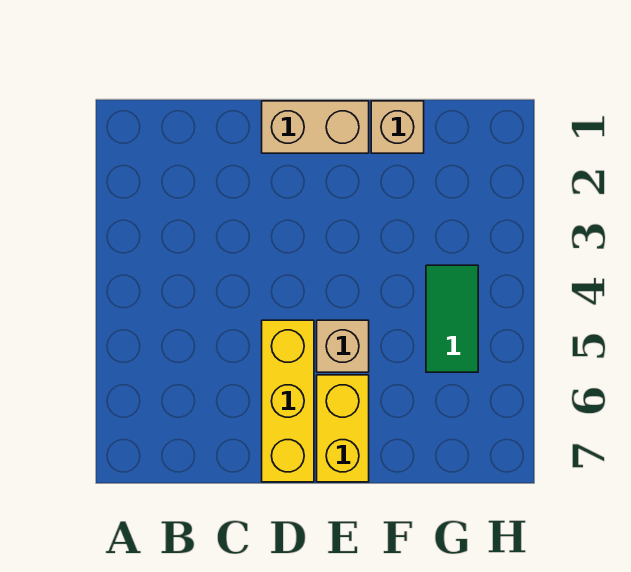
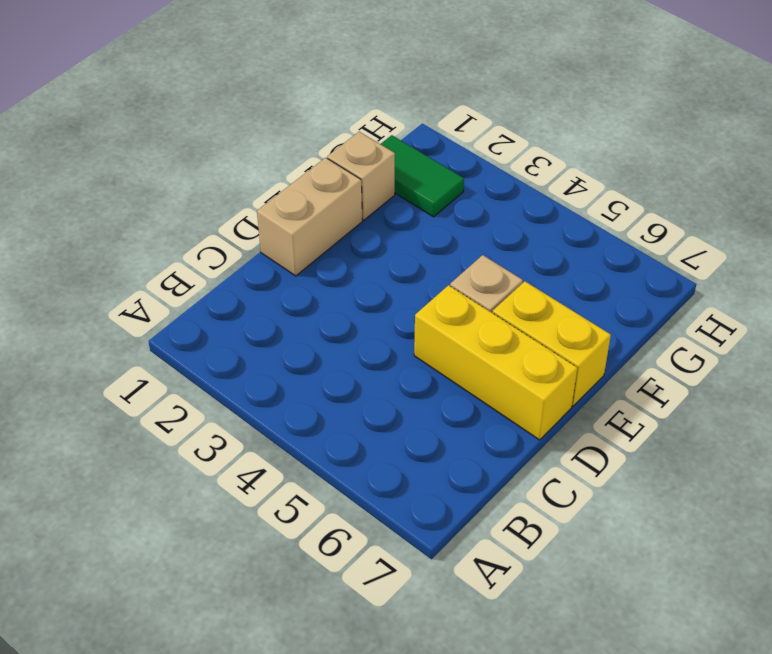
green tile G4:G5 level 1 -> green tile G1:G2 level 1

